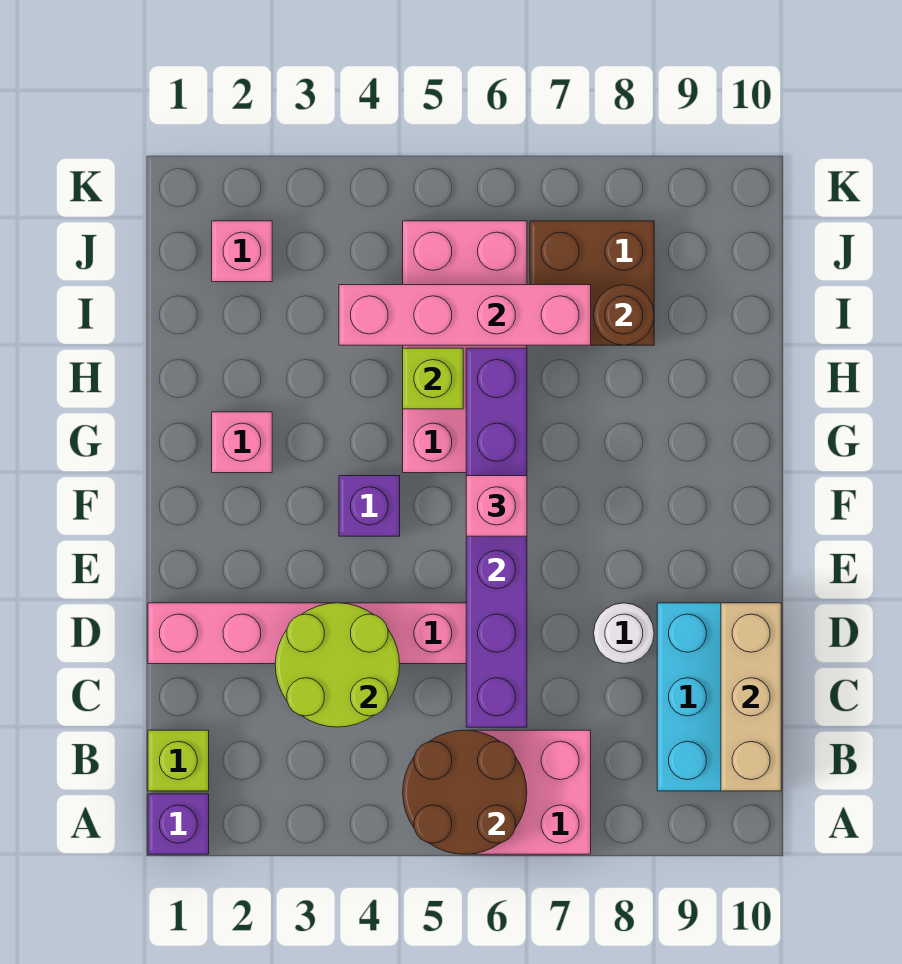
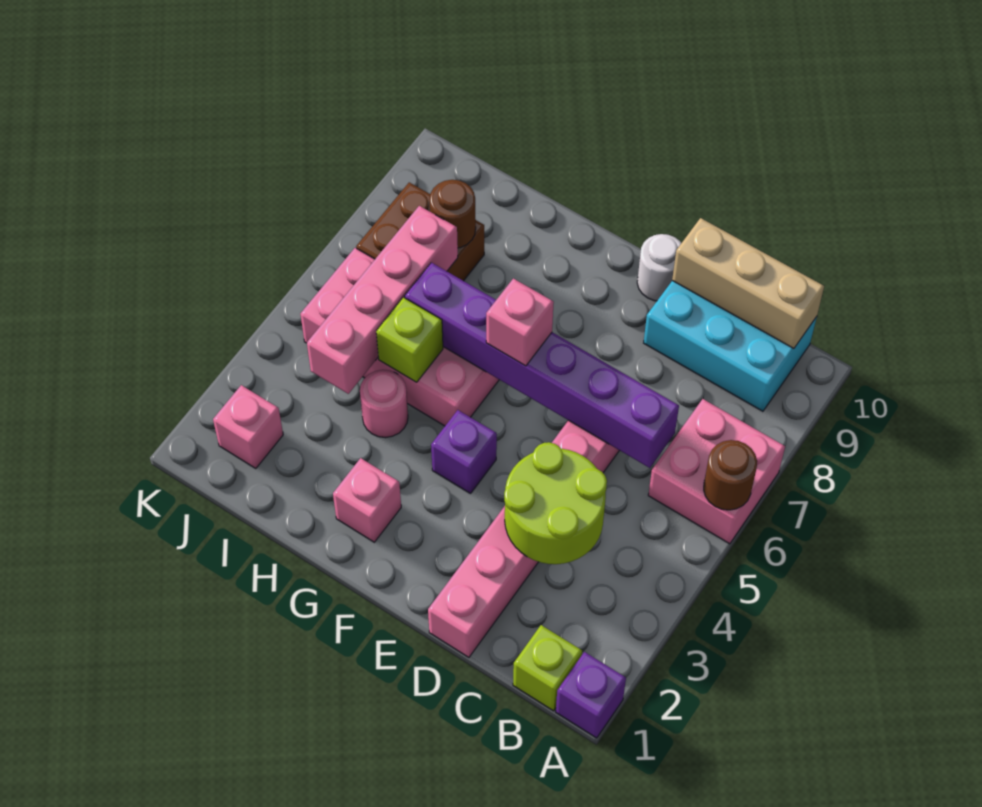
brown round brick A5:B6 level 2 -> brown round brick A6 level 2
white round brick D8 level 1 -> white round brick E10 level 1
none -> pink round brick H4 level 1

